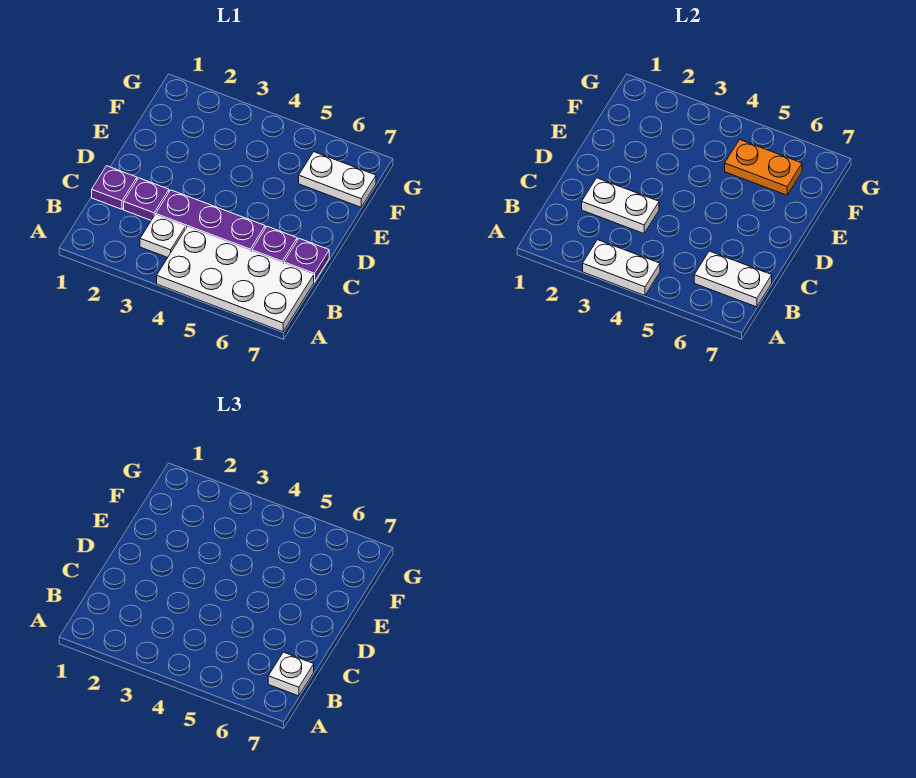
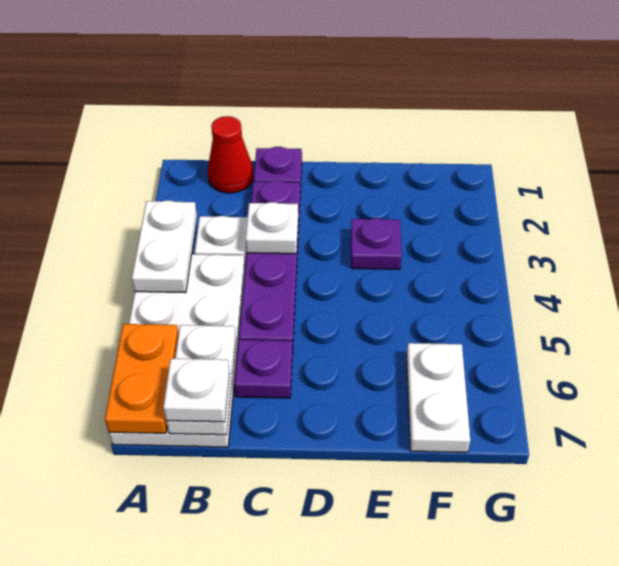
none -> red cone B1 level 1
white plate C2:C3 level 2 -> white plate C3 level 2
purple plate C7 level 1 -> purple plate E3 level 1
orange plate F5:F6 level 2 -> orange plate A6:A7 level 2

